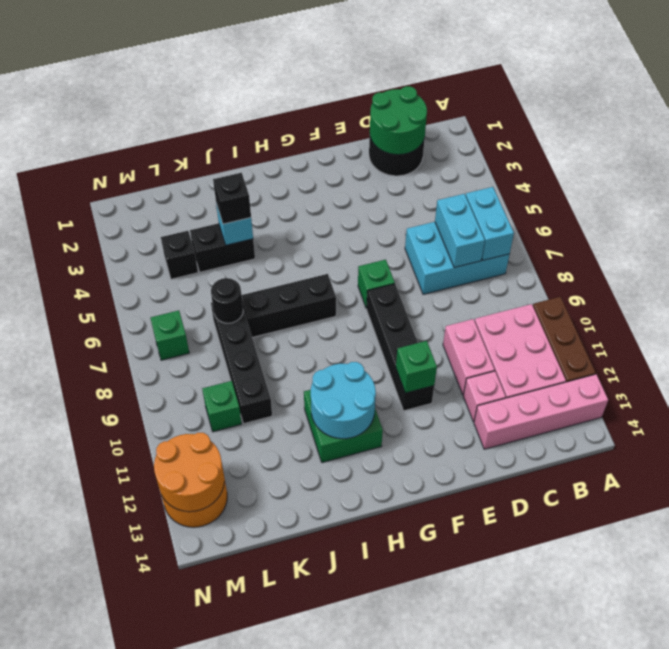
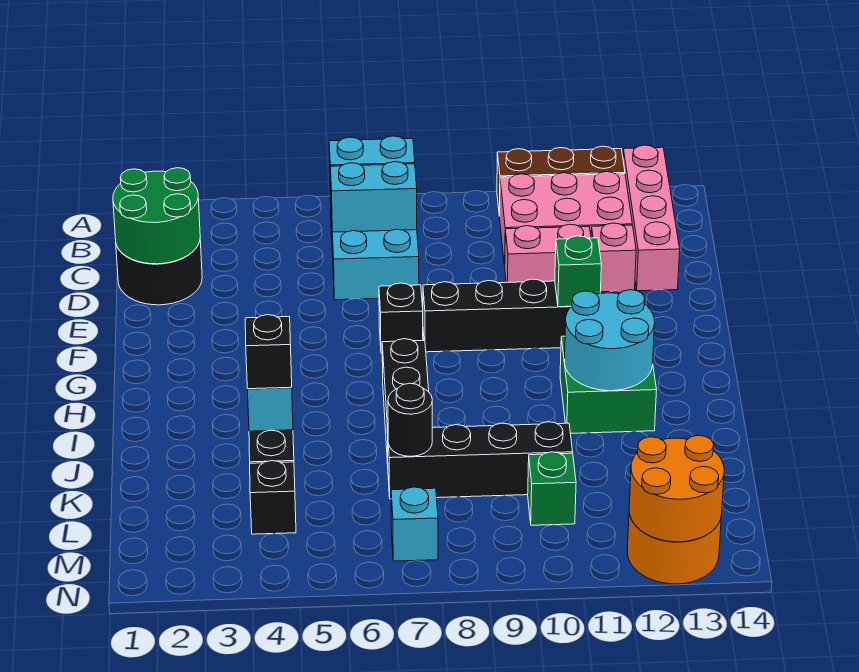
green brick F7 level 1 -> black brick F7 level 1
green brick M7 level 1 -> cyan brick M7 level 1

